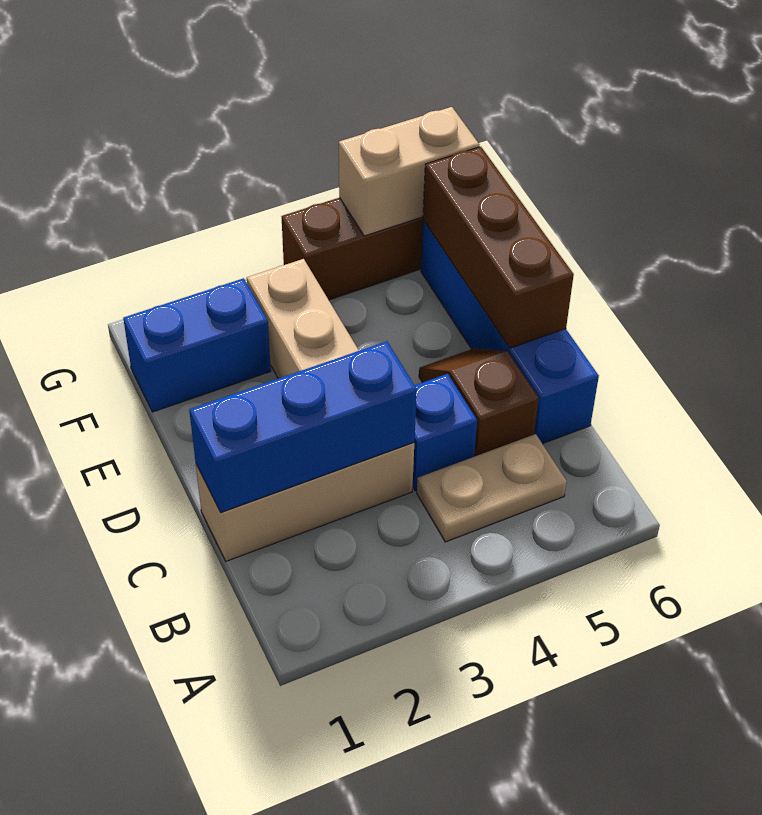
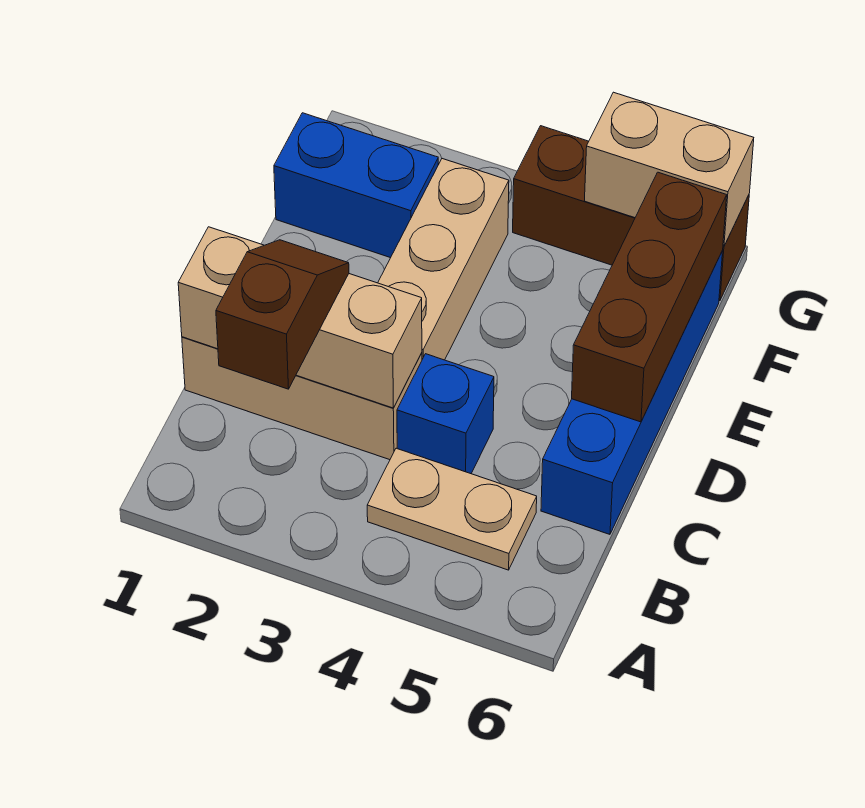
blue brick C1:C3 level 2 -> tan brick C1:C3 level 2
brown slope C5:D5 level 1 top C -> brown slope B2:C2 level 3 top B

